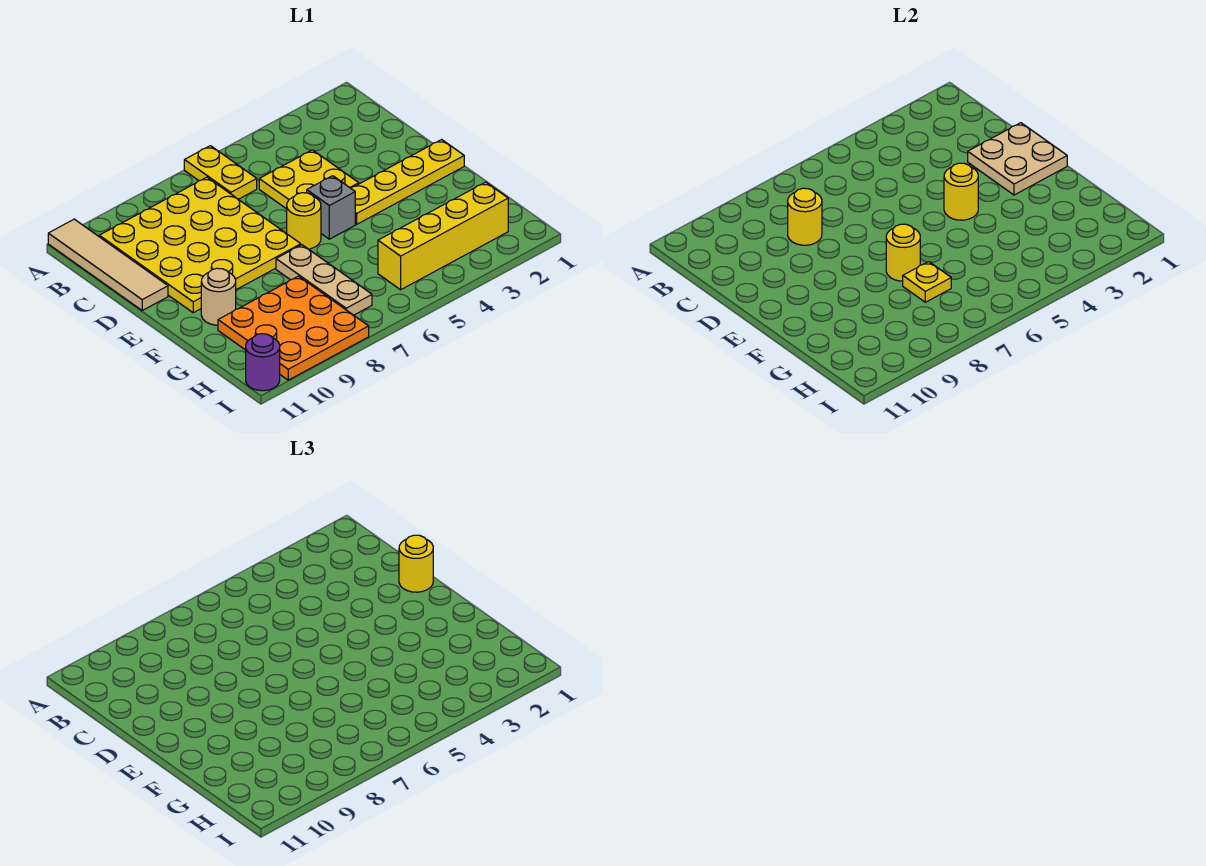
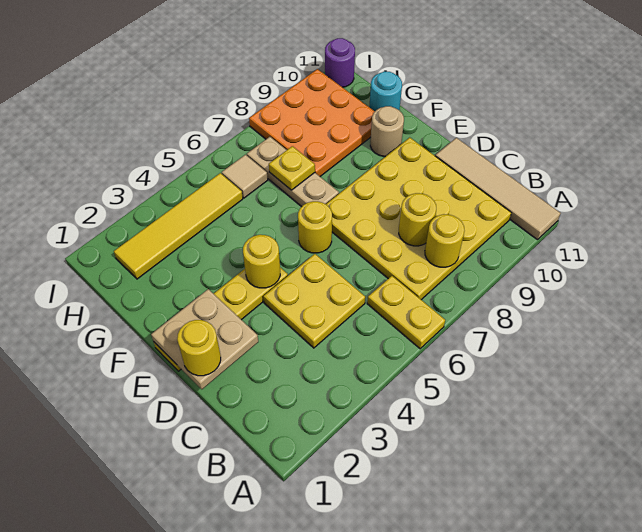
grey brick E5 level 1 -> none
yellow round brick F7 level 2 -> yellow round brick B8 level 2
none -> cyan round brick G11 level 1
yellow brick H2:H5 level 1 -> yellow tile H2:H5 level 1
none -> tan tile H6 level 1

